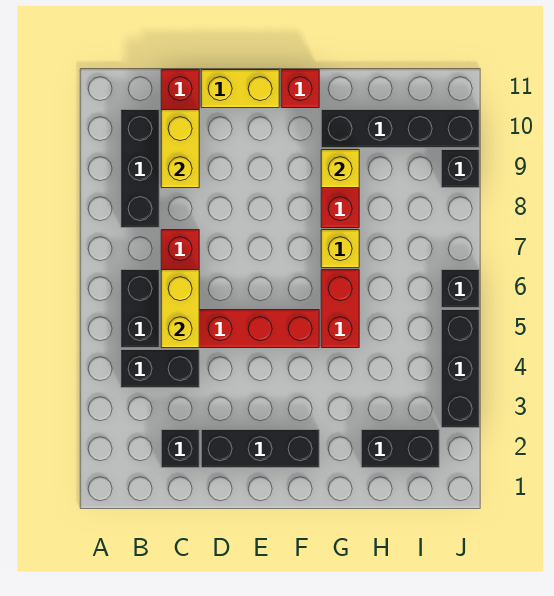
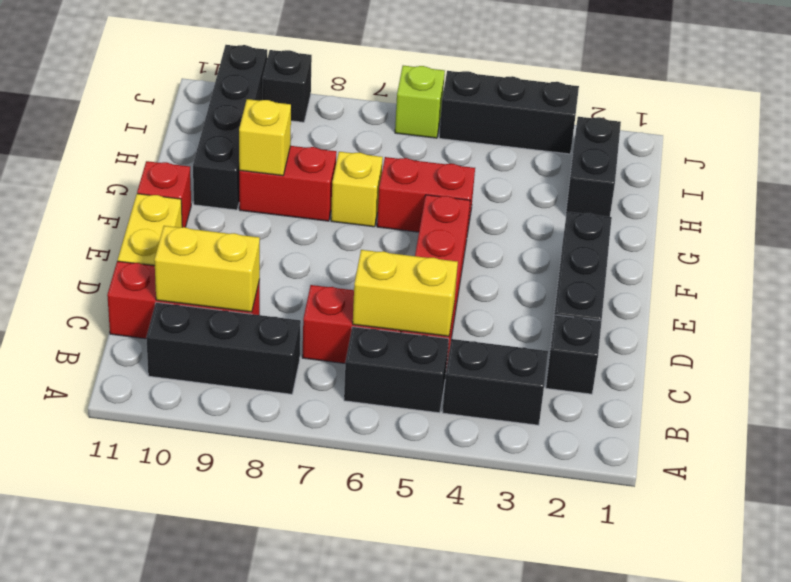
black brick B4:C4 level 1 -> black brick B3:B4 level 1
black brick J6 level 1 -> lime brick J6 level 1

